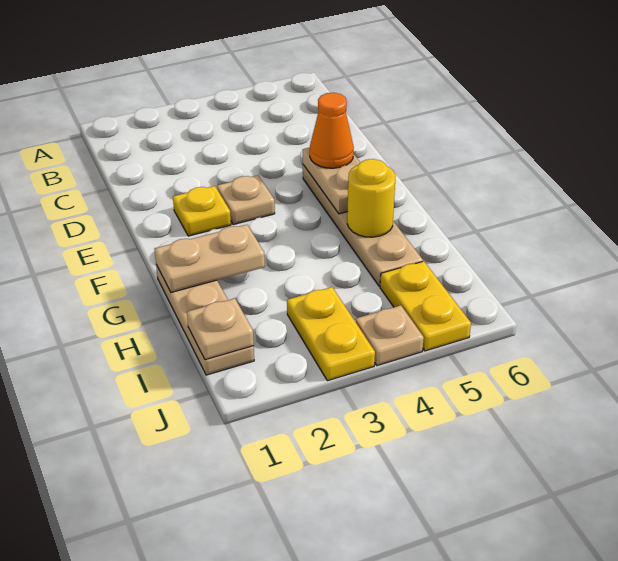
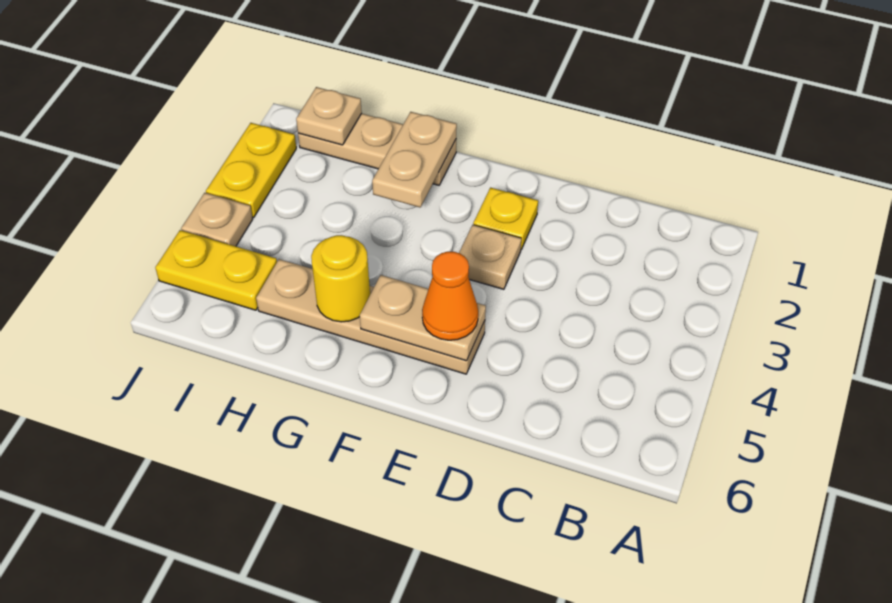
yellow plate I3:J3 level 1 -> yellow plate J2:J3 level 1

